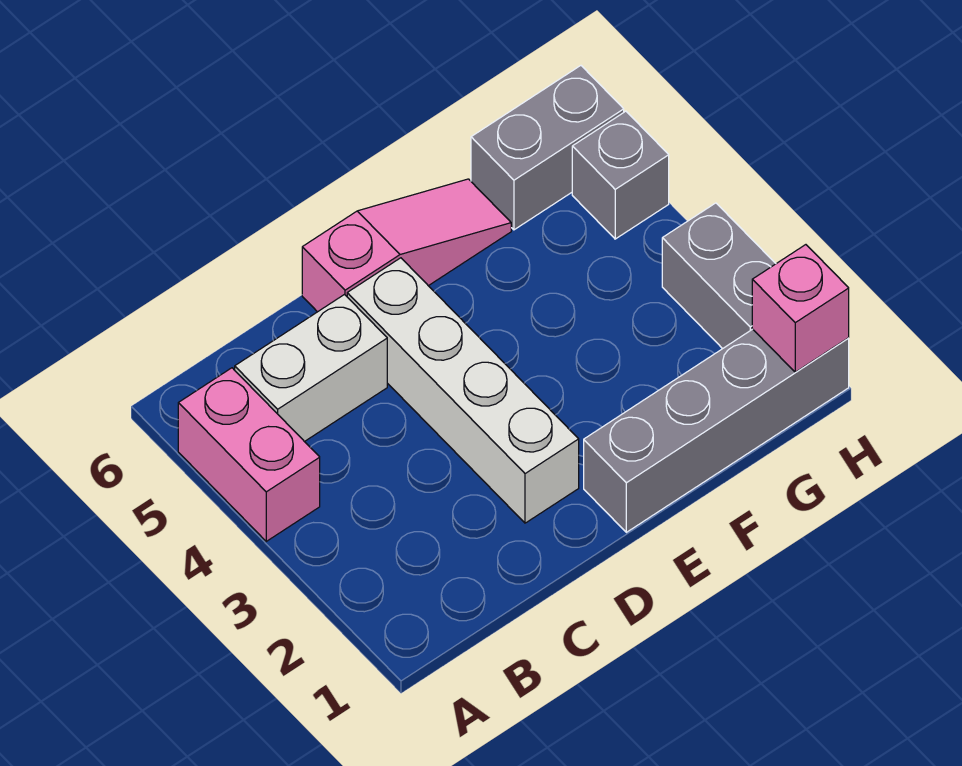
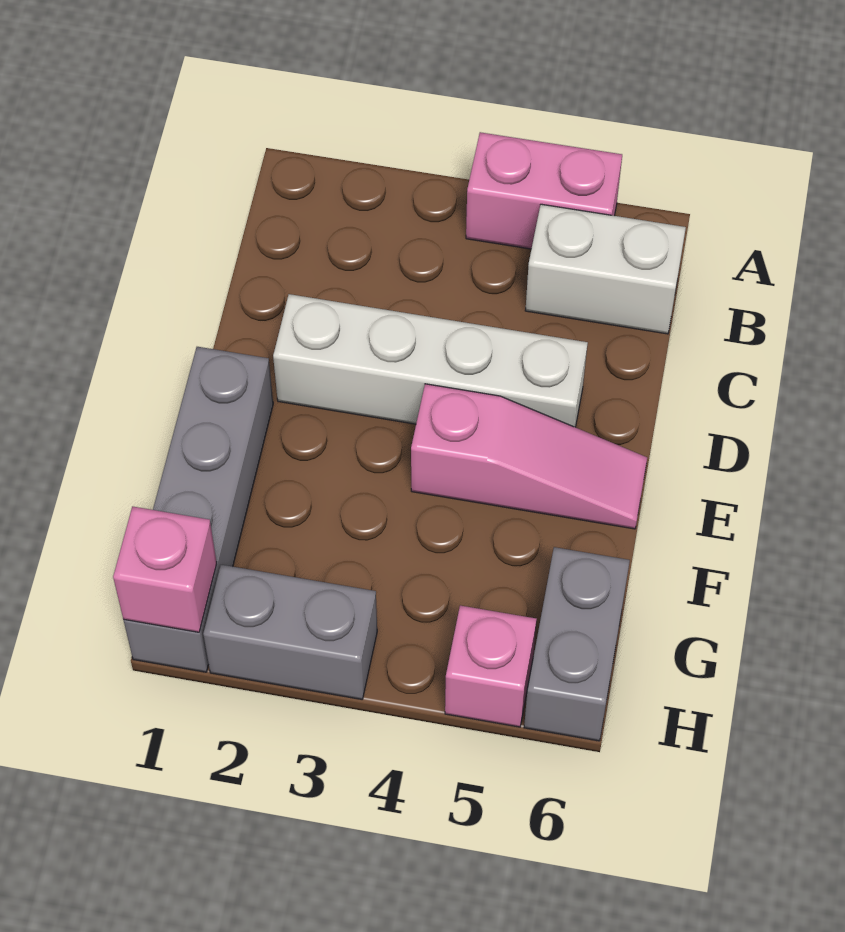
white brick B5:C5 level 1 -> white brick B5:B6 level 1
pink slope D6:F6 level 1 top D -> pink slope E4:E6 level 1 top 4
grey brick H5 level 1 -> pink brick H5 level 1

